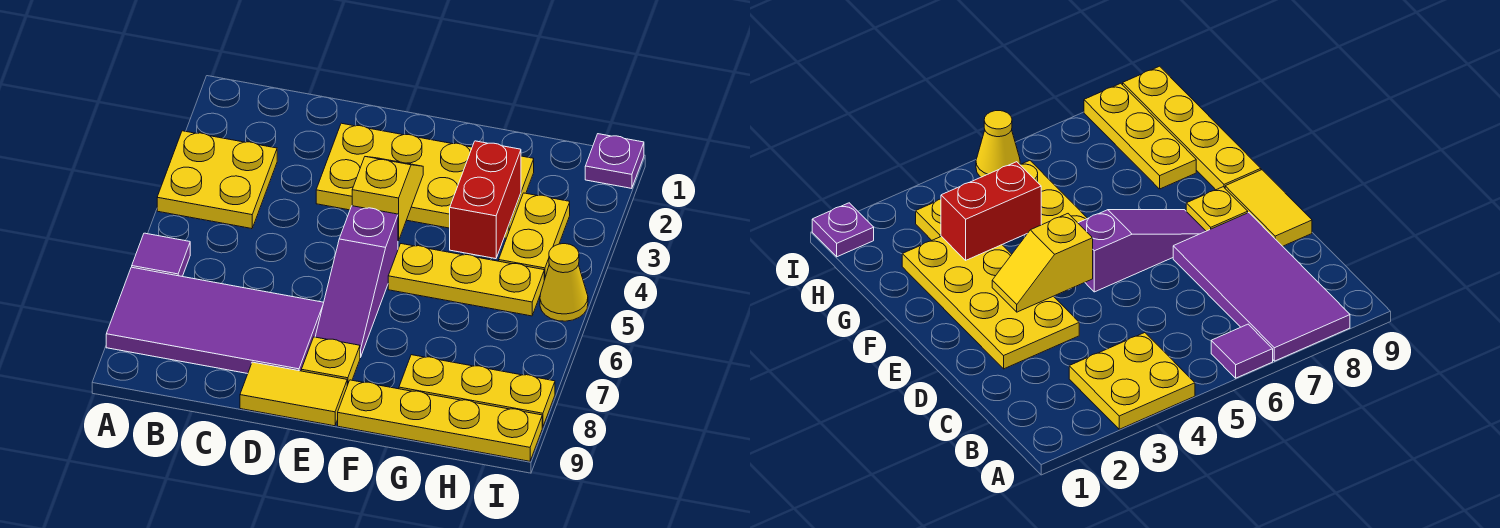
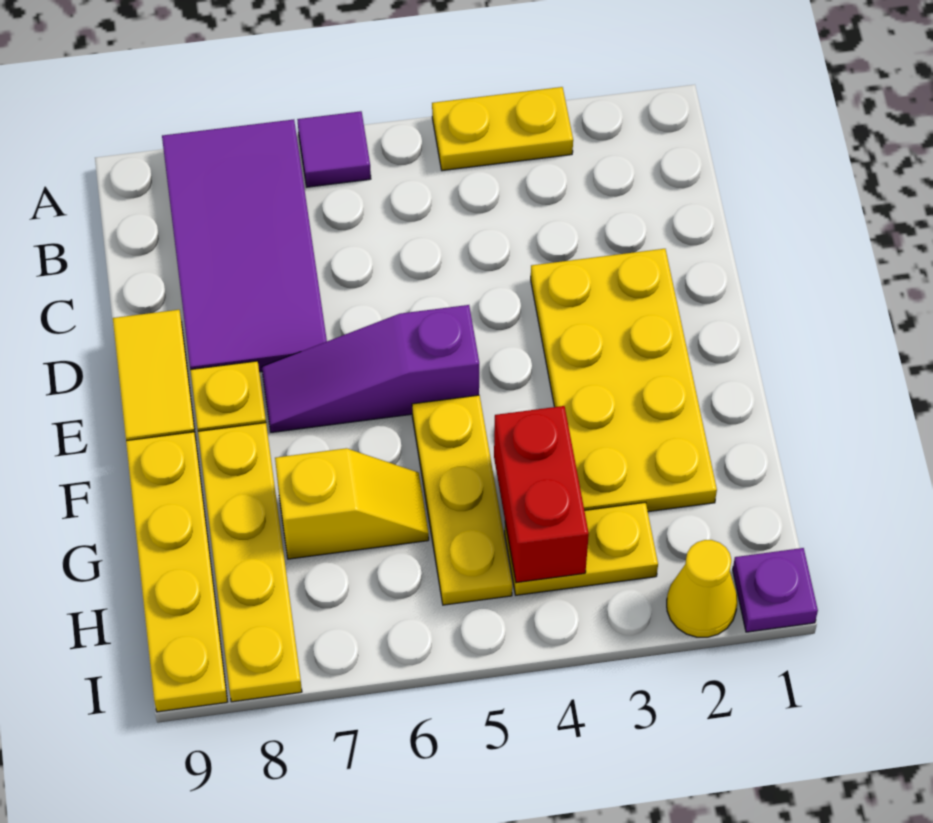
yellow plate A3:B4 level 1 -> yellow plate A3:A4 level 1
yellow slope E3:E4 level 2 top 4 -> yellow slope G6:G7 level 1 top 7
red brick G3:G4 level 2 -> red brick G4:H4 level 2
yellow plate G8:I8 level 1 -> yellow plate F8:I8 level 1
yellow cone I5 level 1 -> yellow cone I2 level 1

